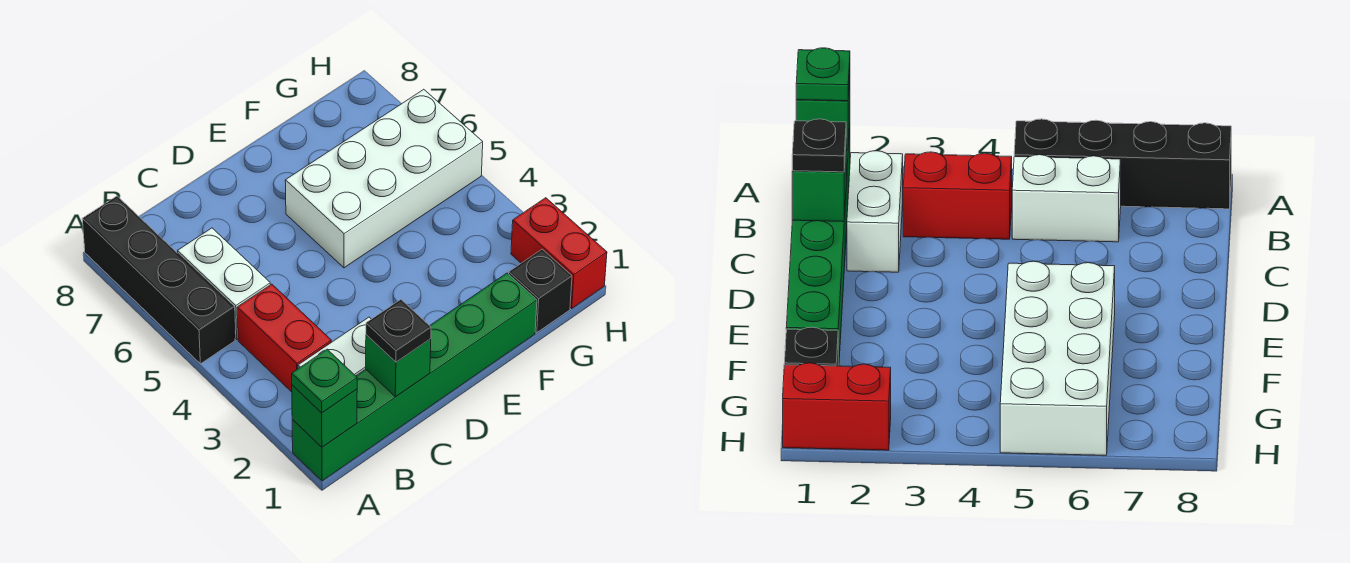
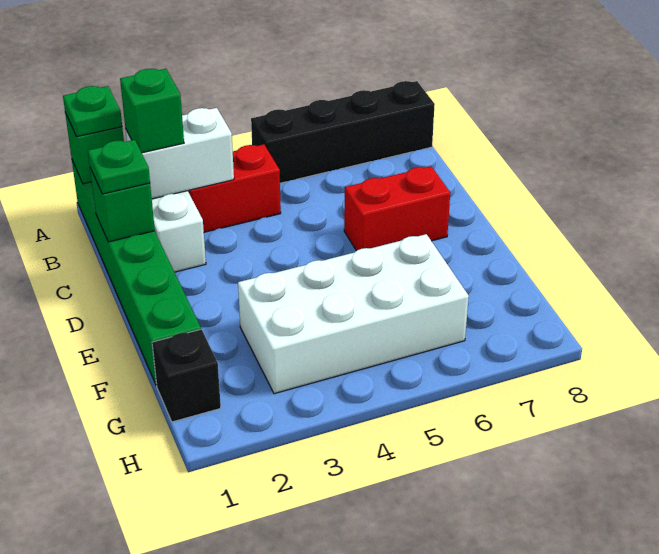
none -> green brick B2 level 3
white brick B5:B6 level 1 -> white brick B2:B3 level 2
black plate C1 level 3 -> green plate C1 level 3
white brick E5:H6 level 1 -> white brick F3:G6 level 1
red brick H1:H2 level 1 -> red brick D6:D7 level 1

